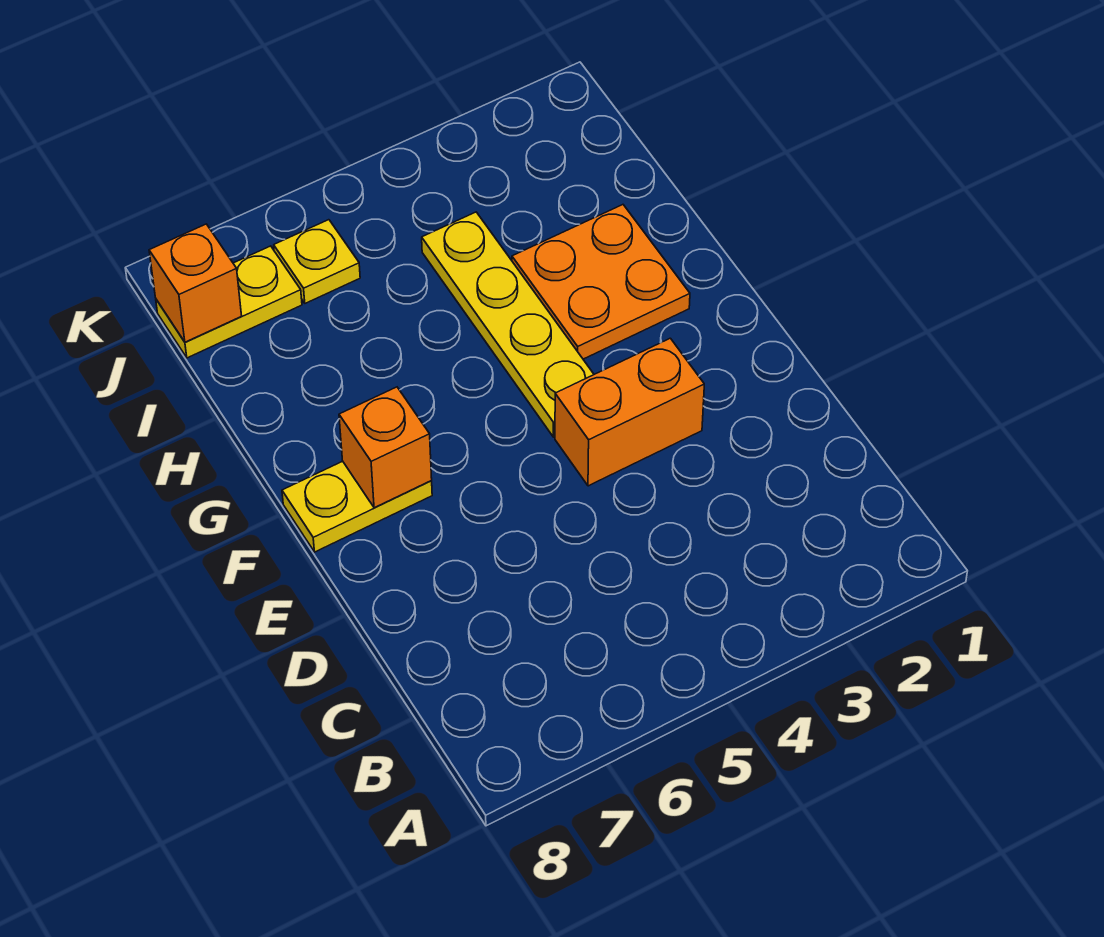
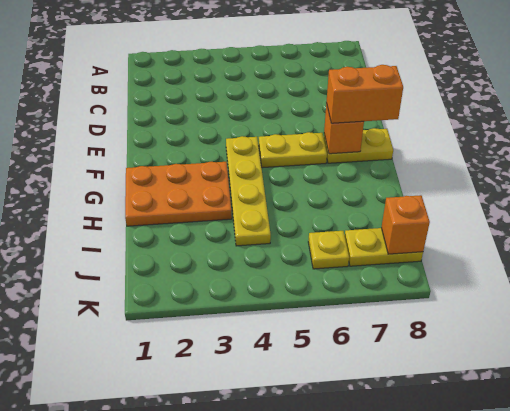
orange brick E3:E4 level 1 -> orange brick F7:F8 level 3
none -> yellow plate F5:F6 level 1
orange plate G2:H3 level 1 -> orange plate G1:H3 level 1

